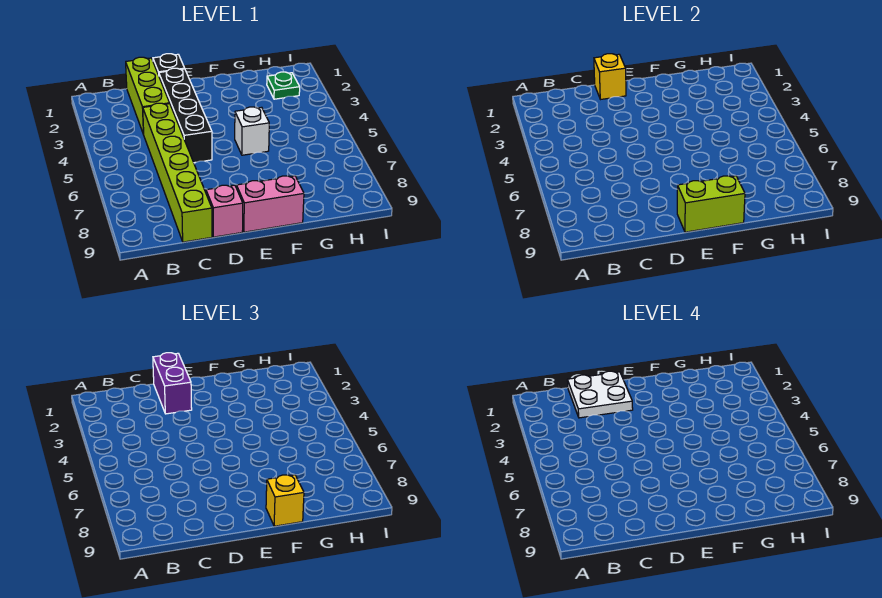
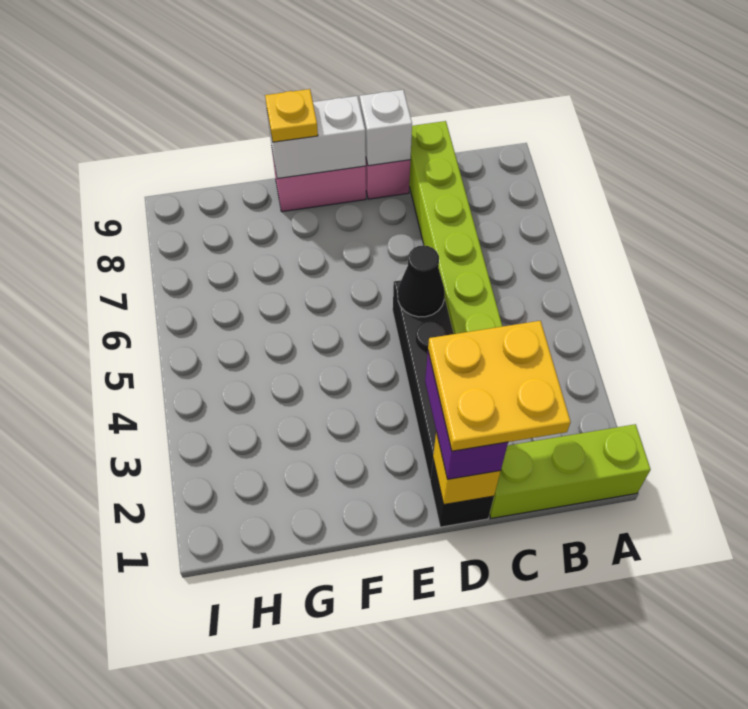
lime brick C1:C3 level 1 -> lime brick A1:C1 level 1
white plate C1:D2 level 4 -> yellow plate C1:D2 level 4
none -> black cone D5 level 2
lime brick E9:F9 level 2 -> white brick E9:F9 level 2
white brick F5 level 1 -> white brick D9 level 2
yellow brick F9 level 3 -> yellow plate F9 level 3
green plate H2 level 1 -> none

